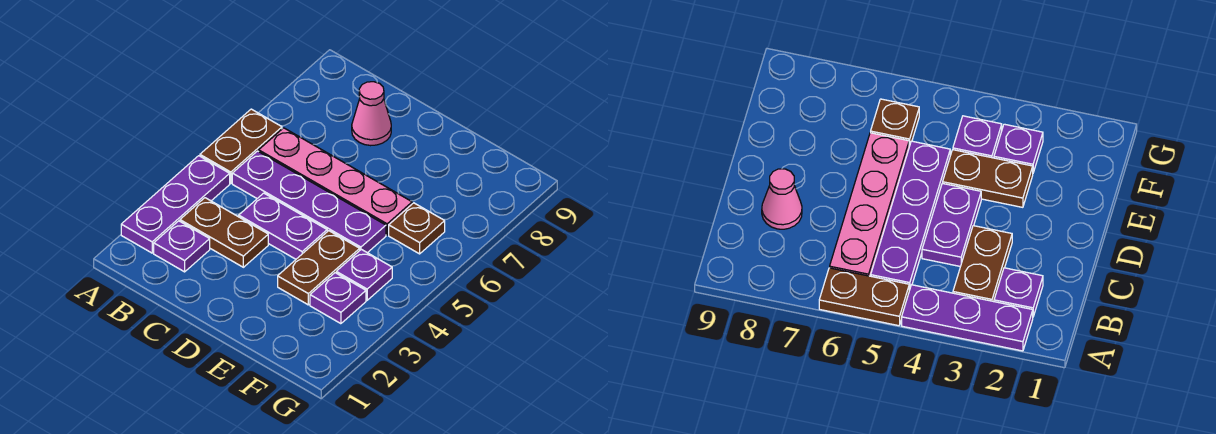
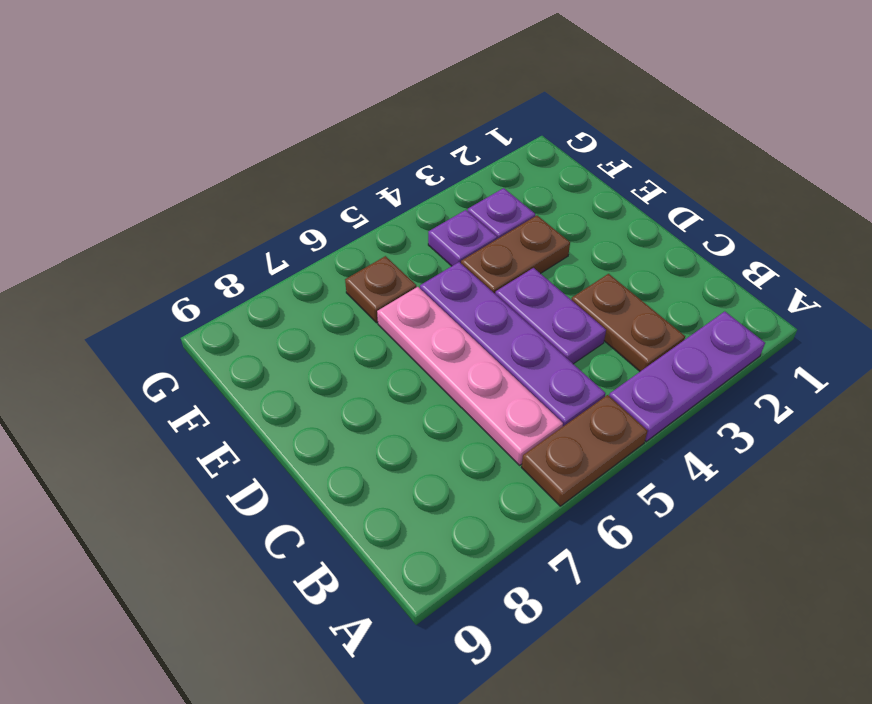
purple plate B2 level 1 -> none
pink cone C8 level 1 -> none

